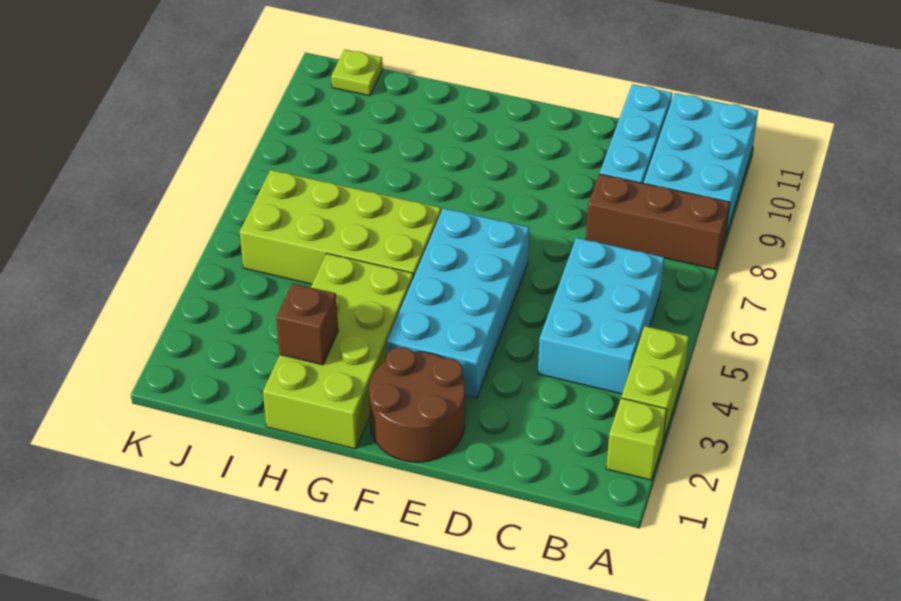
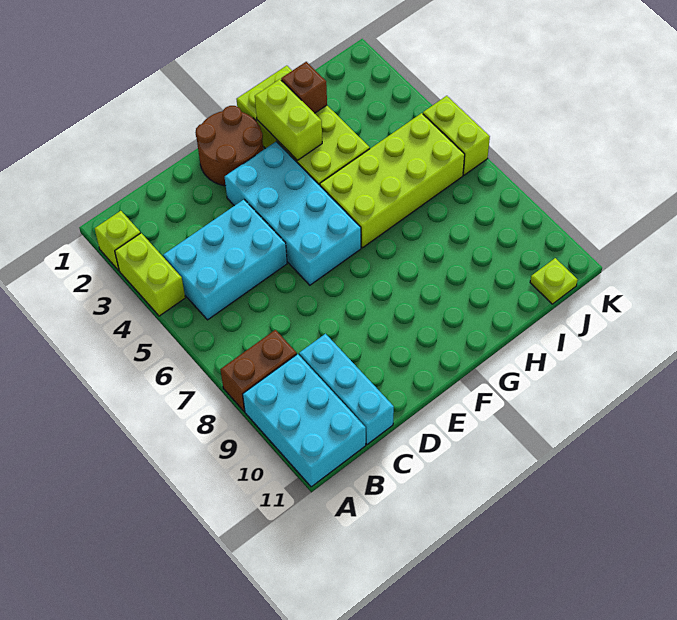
brown brick A8:C8 level 1 -> brown brick A8:B8 level 1
cyan brick B4:C6 level 1 -> cyan brick B4:D5 level 1
none -> lime brick G2:G3 level 2
none -> lime brick K5:K6 level 1

